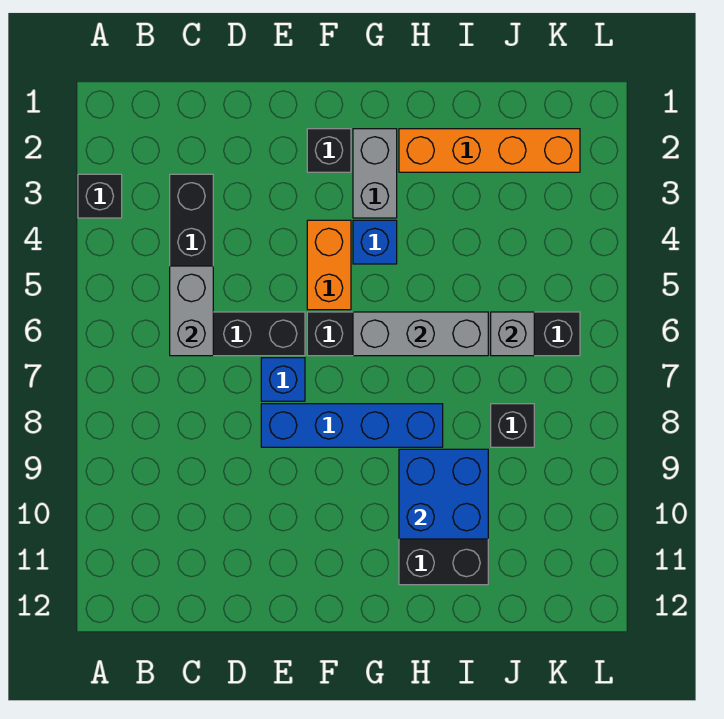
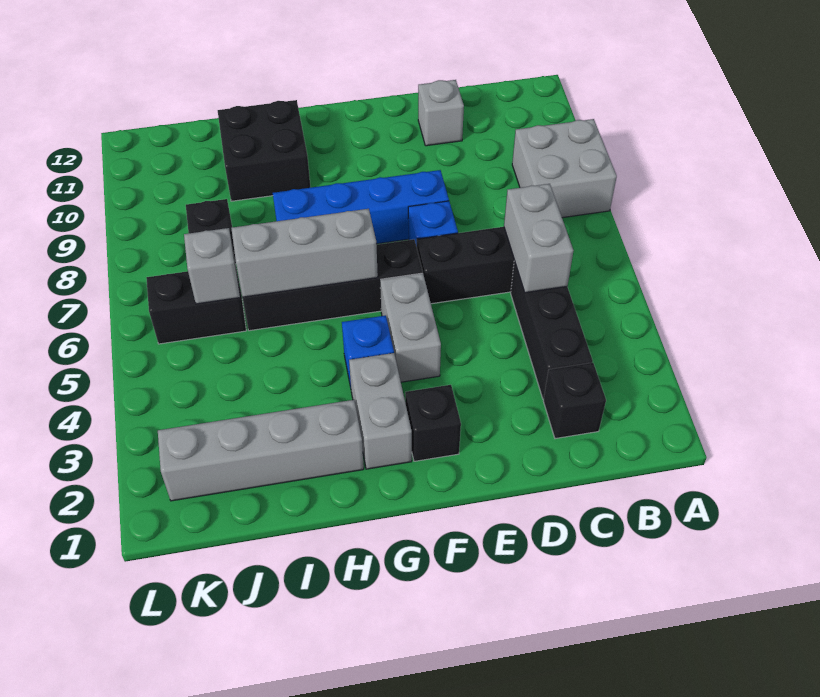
black brick A3 level 1 -> black brick C2 level 1
none -> grey brick A8:B9 level 1
none -> grey brick D11 level 1
orange brick F4:F5 level 1 -> grey brick F4:F5 level 1
orange brick H2:K2 level 1 -> grey brick H2:K2 level 1
blue brick H9:I10 level 2 -> none

